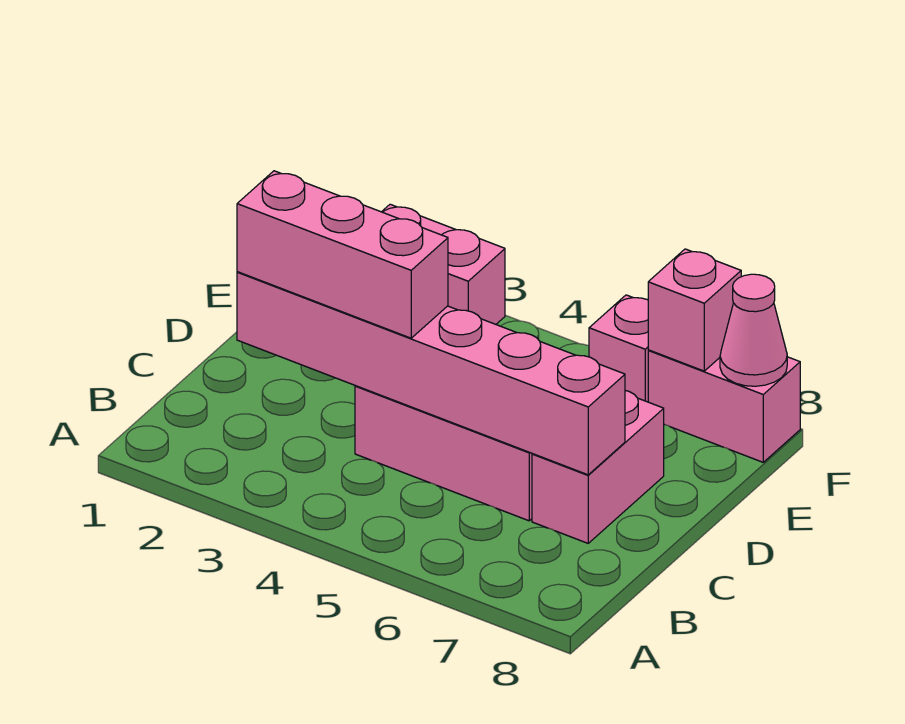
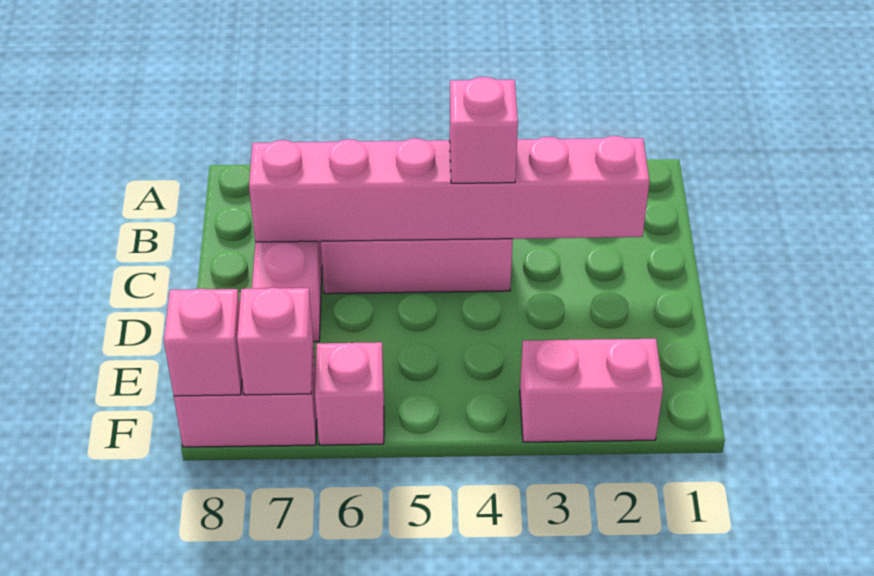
pink brick C2:C4 level 3 -> pink brick C4 level 3
pink cone F8 level 2 -> pink brick F8 level 2

